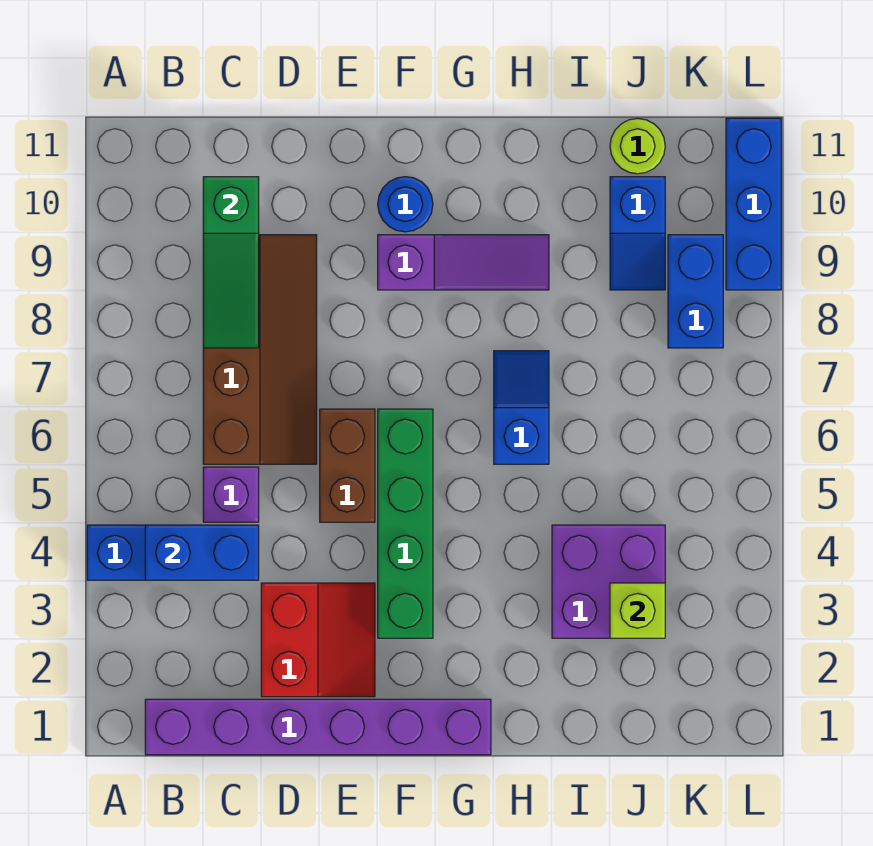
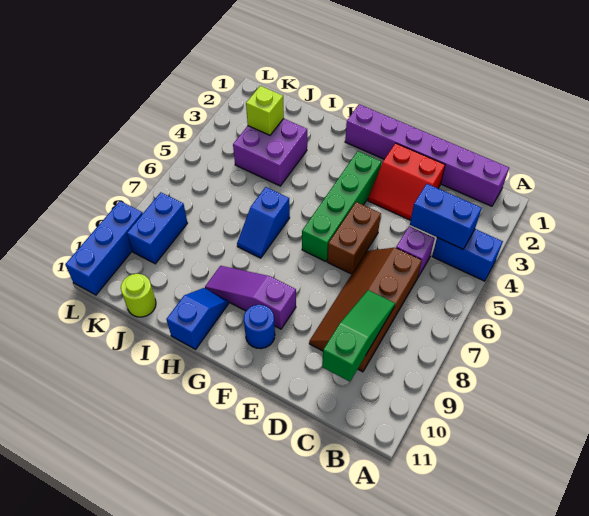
red slope D2:E3 level 1 top D -> red slope D2:E3 level 1 top 2
blue slope J9:J10 level 1 top 10 -> blue slope H10:H11 level 1 top 11

